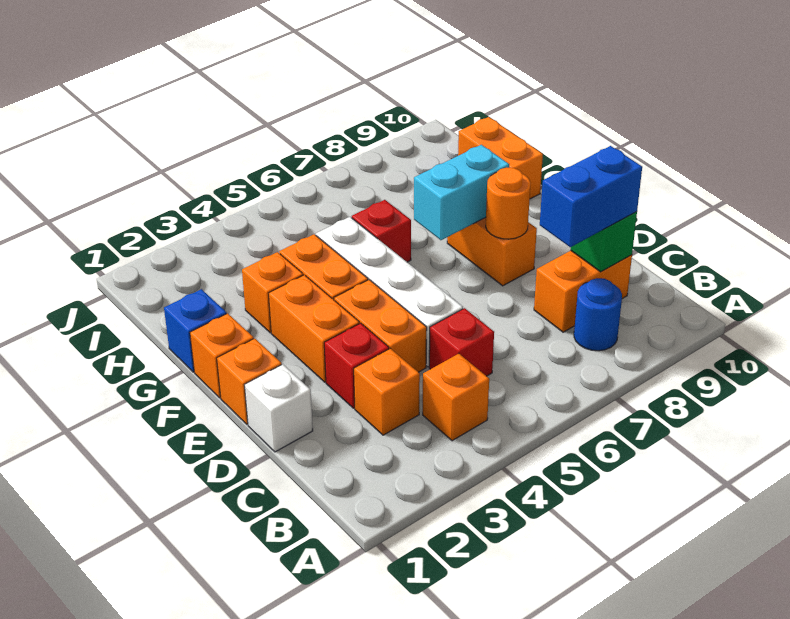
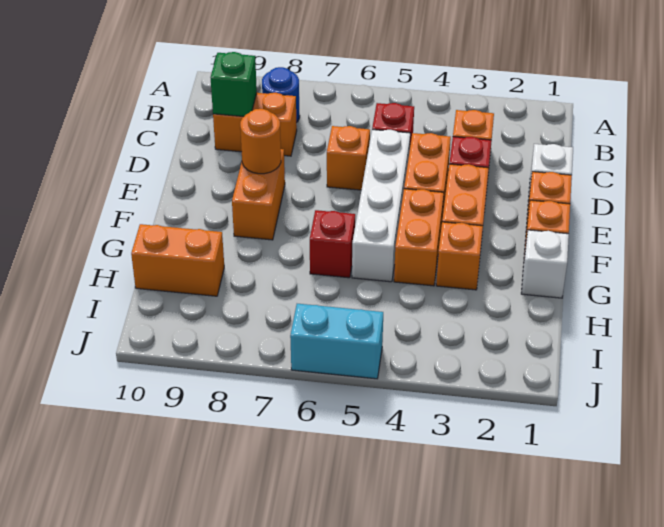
orange brick B4 level 1 -> orange brick D6 level 1
blue brick C8:C9 level 3 -> none
cyan brick F7:F8 level 2 -> cyan brick J5:J6 level 1
blue brick G1 level 1 -> white brick G1 level 1
orange brick G10:H10 level 1 -> orange brick H9:H10 level 1

